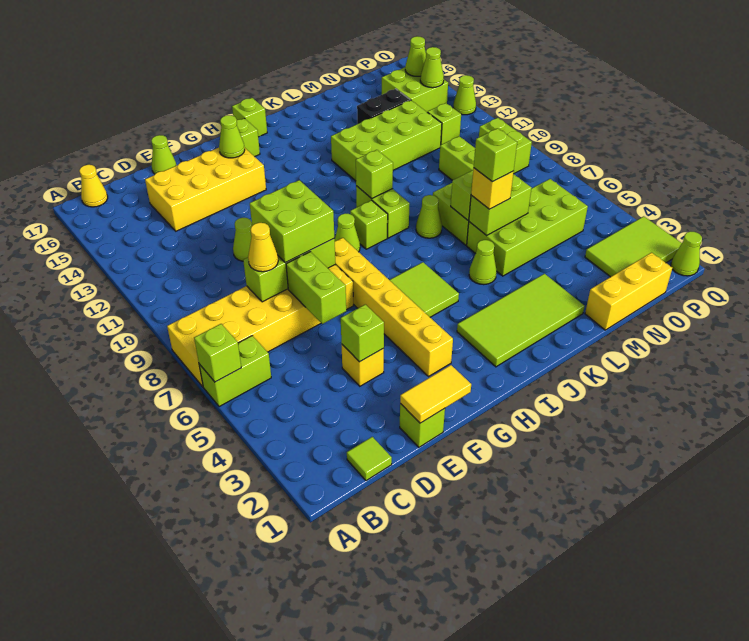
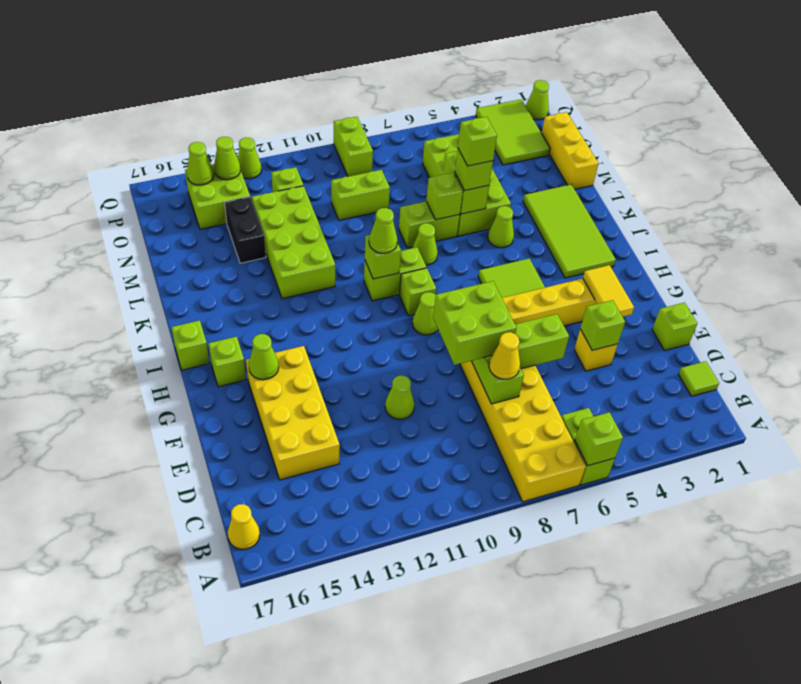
yellow tile E1:F1 level 2 -> yellow tile F3:G3 level 2
lime cone E17 level 1 -> lime cone J10 level 3
yellow brick L6 level 3 -> lime brick L6 level 3
lime brick P9:P10 level 1 -> lime brick P9:Q9 level 1

